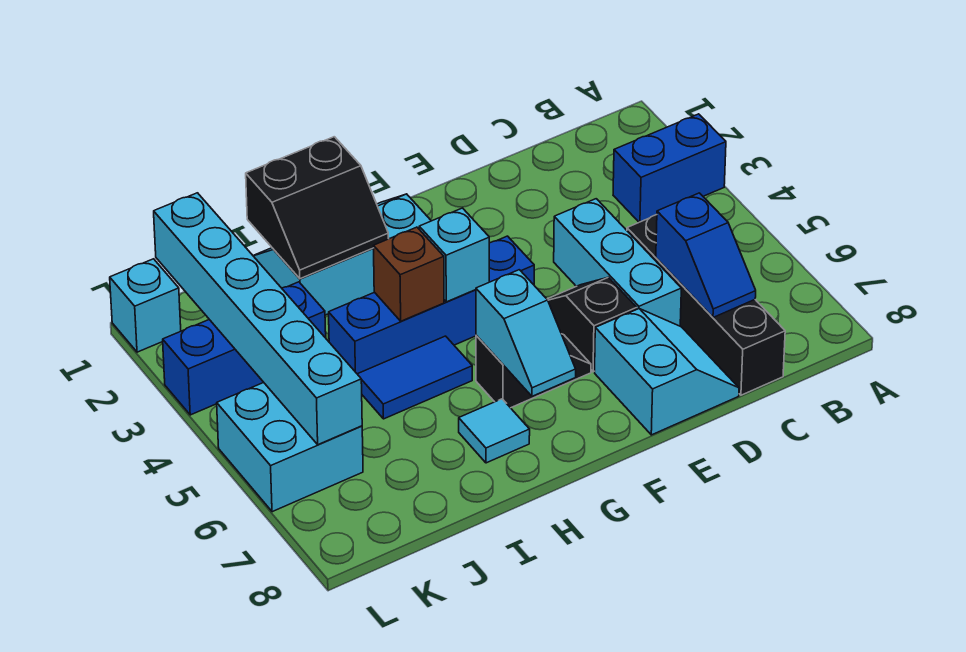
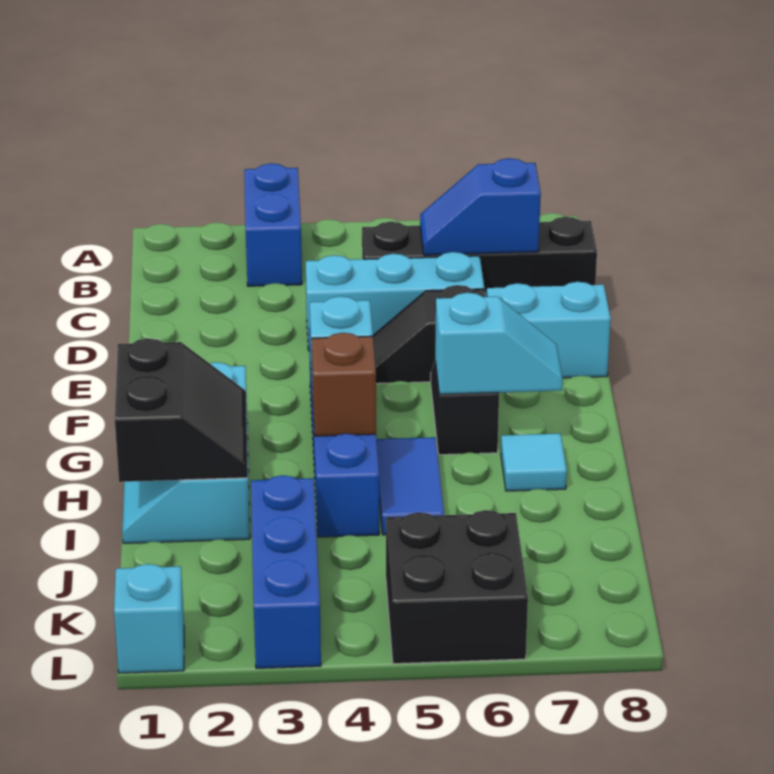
blue slope C6:C7 level 2 top 6 -> blue slope C6:C7 level 2 top 7
cyan brick K1:K6 level 2 -> none
cyan brick K5:L6 level 1 -> black brick K5:L6 level 1

